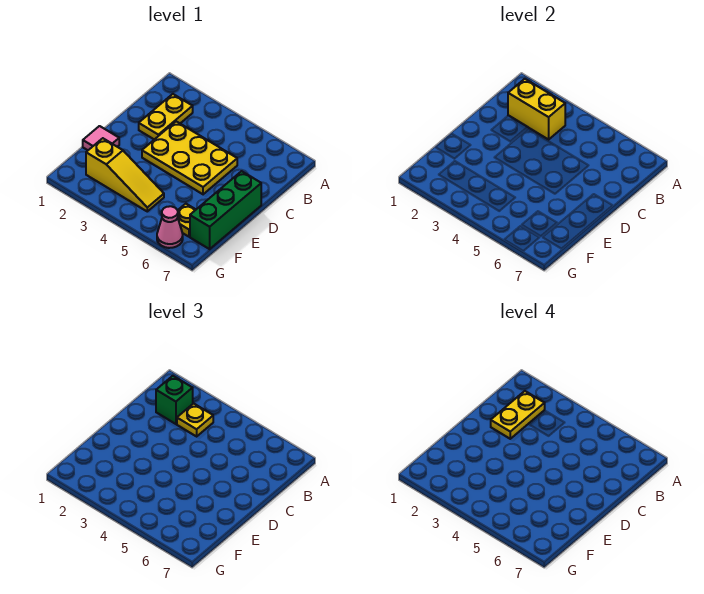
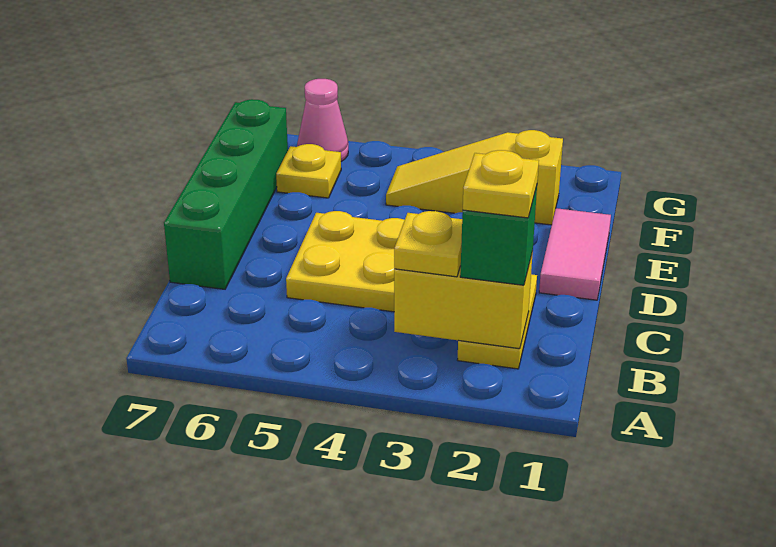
yellow plate B2:C2 level 4 -> yellow plate B2 level 4
green brick D7:F7 level 1 -> green brick C7:F7 level 1
pink tile E1 level 1 -> pink tile D1:E1 level 1

